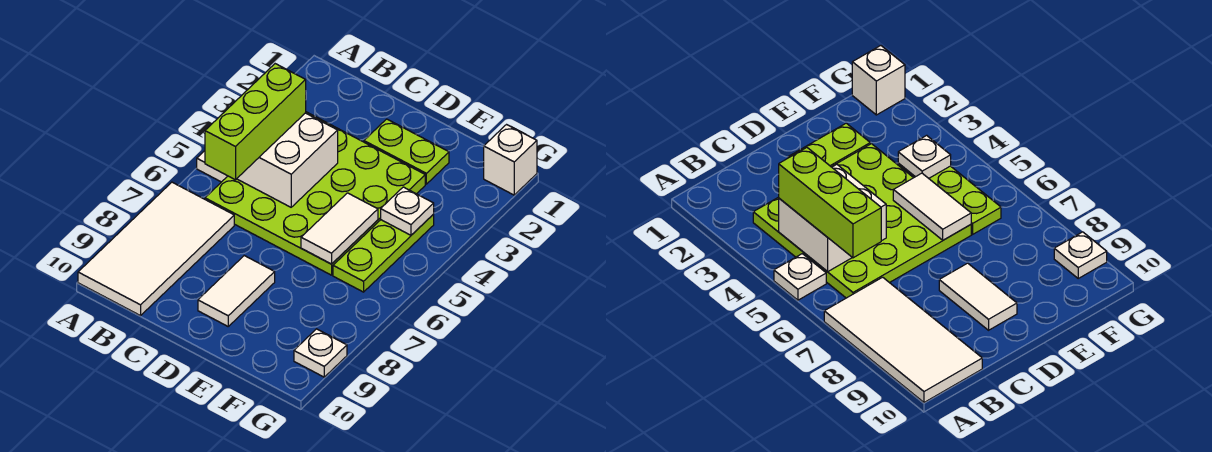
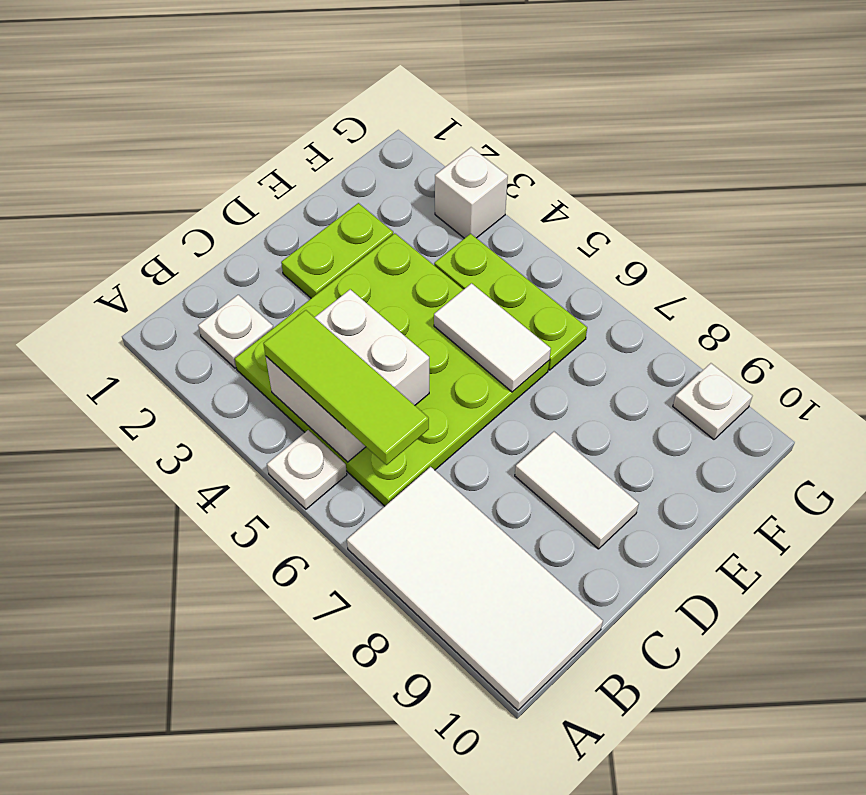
lime brick B4:B6 level 3 -> lime tile B4:B6 level 3
white plate F4 level 2 -> white plate B2 level 1
white brick G1 level 1 -> white brick G3 level 1

